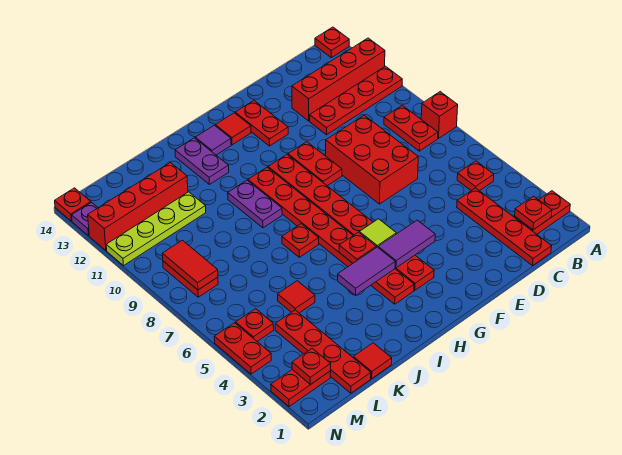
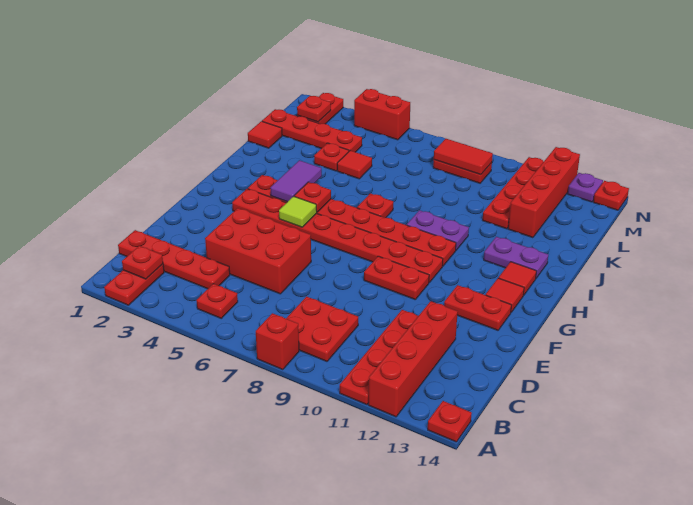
red plate B8:B9 level 1 -> red plate B8:C9 level 1
red brick D7:E9 level 1 -> red brick D4:E6 level 1
purple tile F4:G4 level 2 -> none
purple tile H13 level 1 -> red tile H13 level 1
lime plate K11:N11 level 1 -> red plate K11:N11 level 1
red plate M5 level 1 -> red plate K4 level 1
red plate N4:N5 level 1 -> red brick N4:N5 level 1

